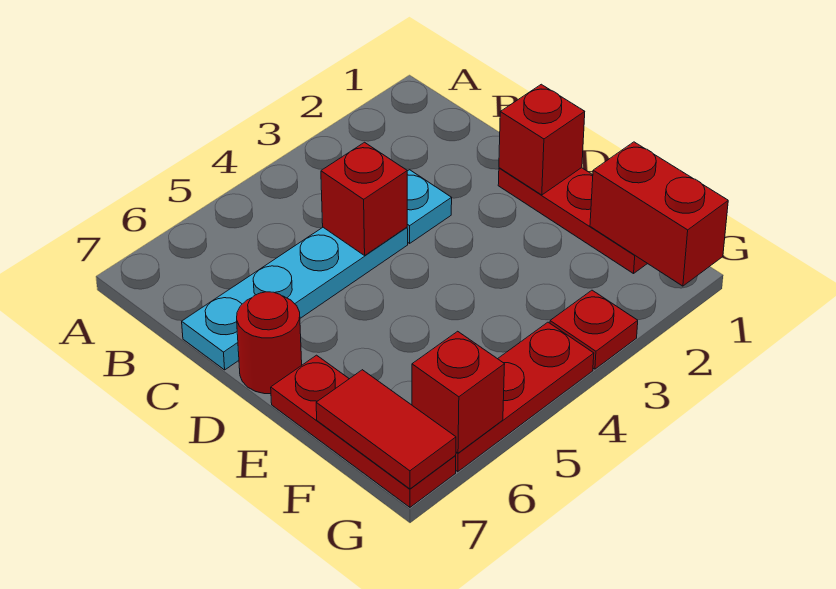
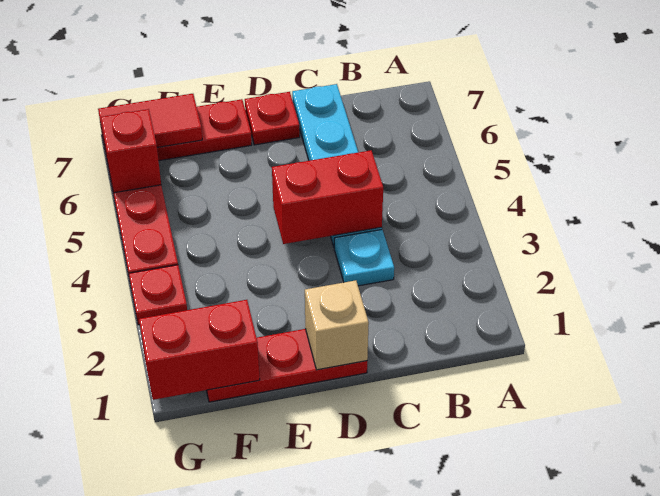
red brick C4 level 2 -> red brick C4:D4 level 2
red brick D1 level 2 -> tan brick D1 level 2
red round brick D7 level 1 -> red plate D7 level 1

